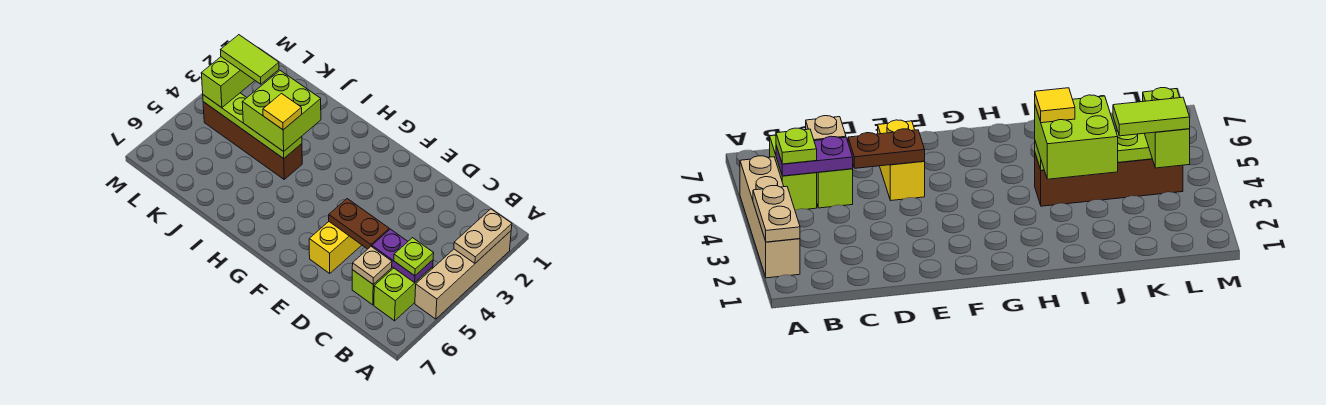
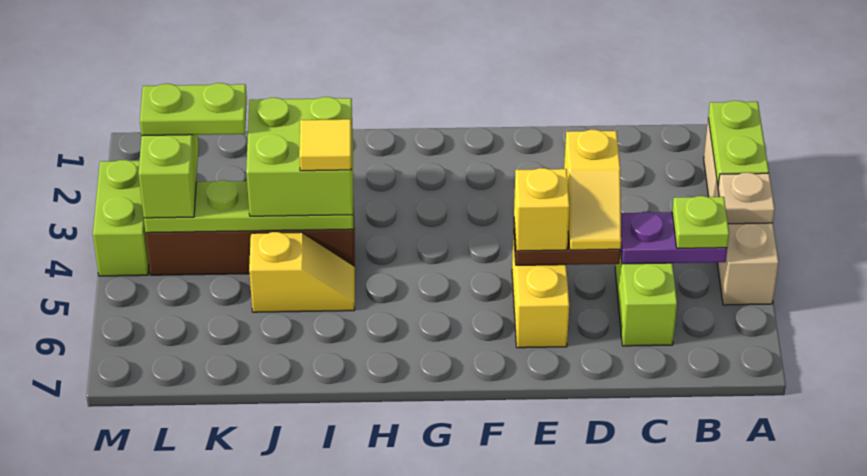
tan plate A2:A3 level 2 -> lime plate A2:A3 level 2
lime brick B5:B6 level 1 -> lime brick M3:M4 level 1
tan plate C6 level 2 -> tan plate A4 level 2
none -> yellow slope D4:D5 level 3 top 4
none -> yellow brick E5 level 3
none -> yellow slope I5:J5 level 1 top J
lime tile K3:L3 level 4 -> lime plate K3:L3 level 4

